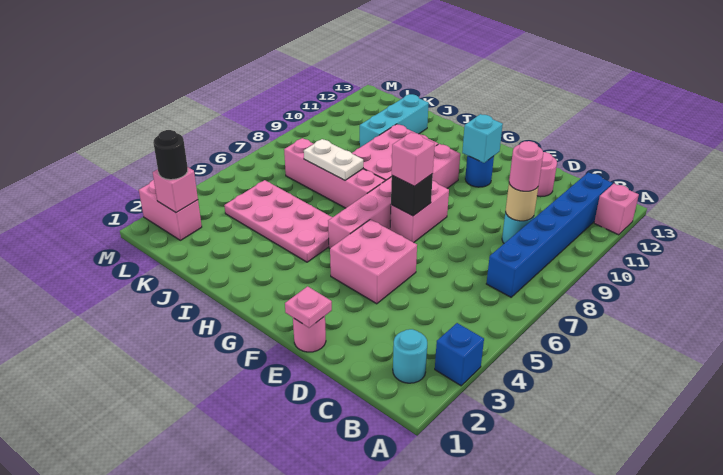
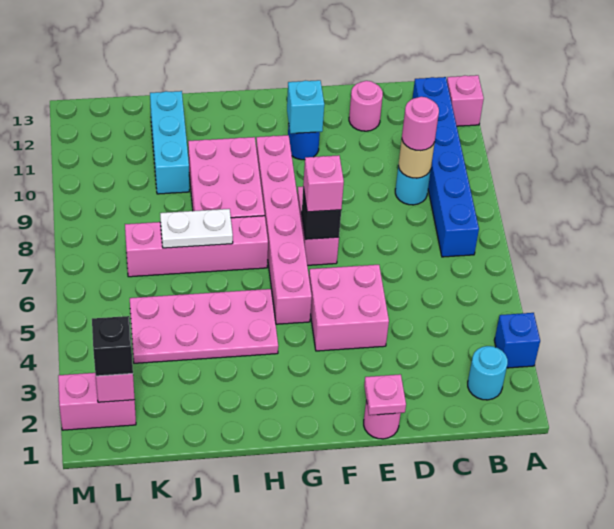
black round brick L2 level 3 -> black brick L2 level 3

